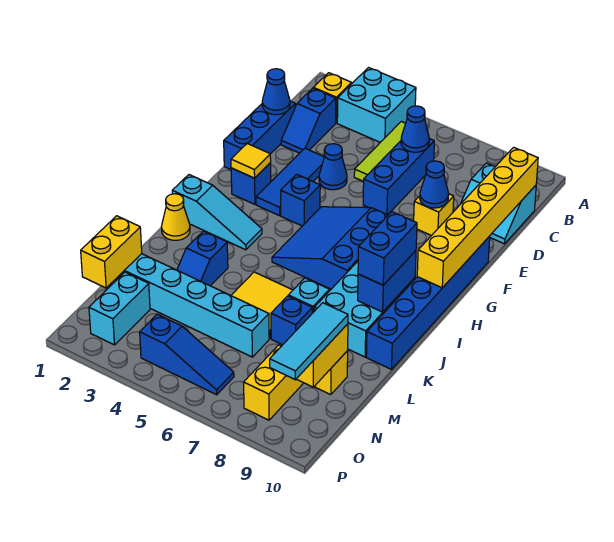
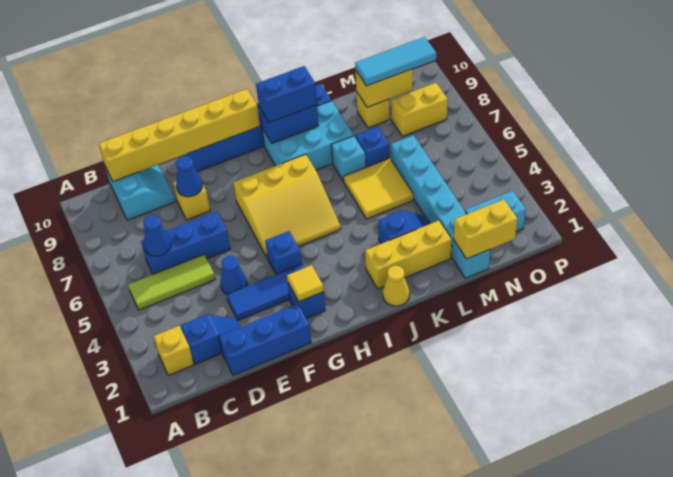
cyan brick A3:B4 level 1 -> none
blue cone D1 level 2 -> none
blue slope G5:I7 level 1 top 7 -> yellow slope G5:I7 level 1 top 7
cyan slope I1:I3 level 1 top 1 -> none
none -> yellow brick J2:L2 level 1
blue slope O4:O6 level 1 top 4 -> none

